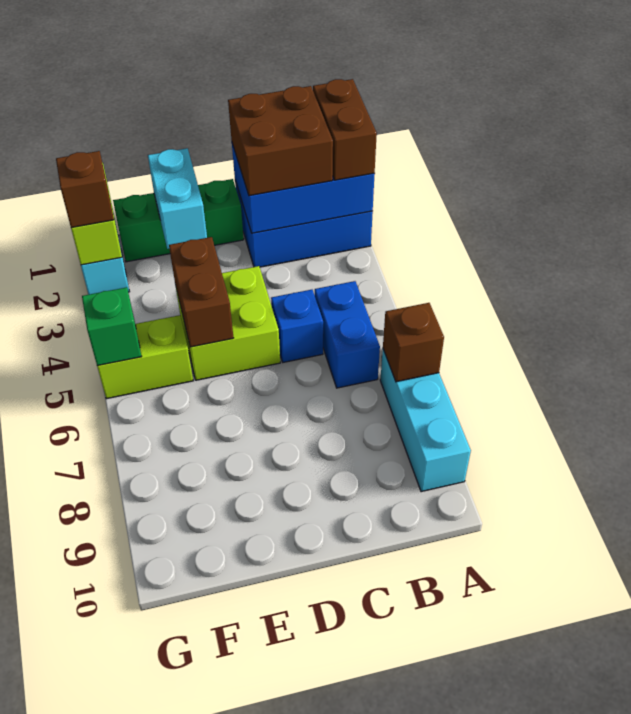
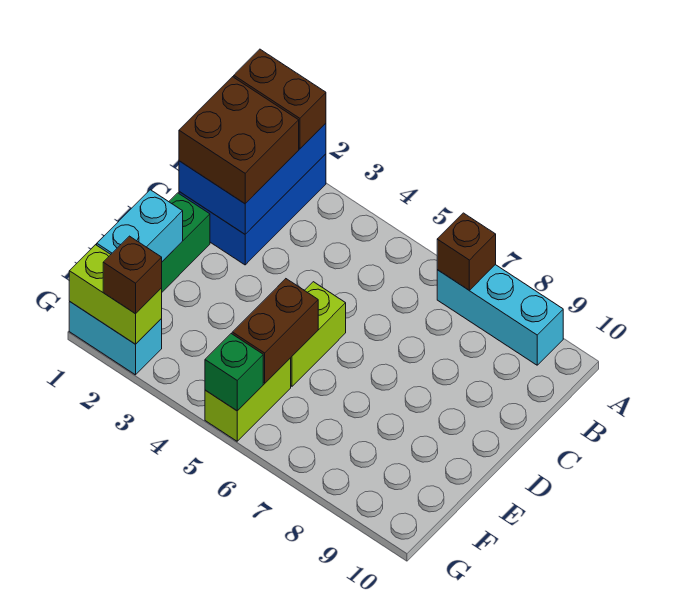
blue brick B5:B6 level 1 -> none
blue brick C5 level 1 -> none
lime brick D4:E5 level 1 -> lime brick D5:E5 level 1
cyan brick E1:E2 level 2 -> cyan brick E1:F1 level 2
brown brick E4:E5 level 2 -> brown brick E5:F5 level 2

